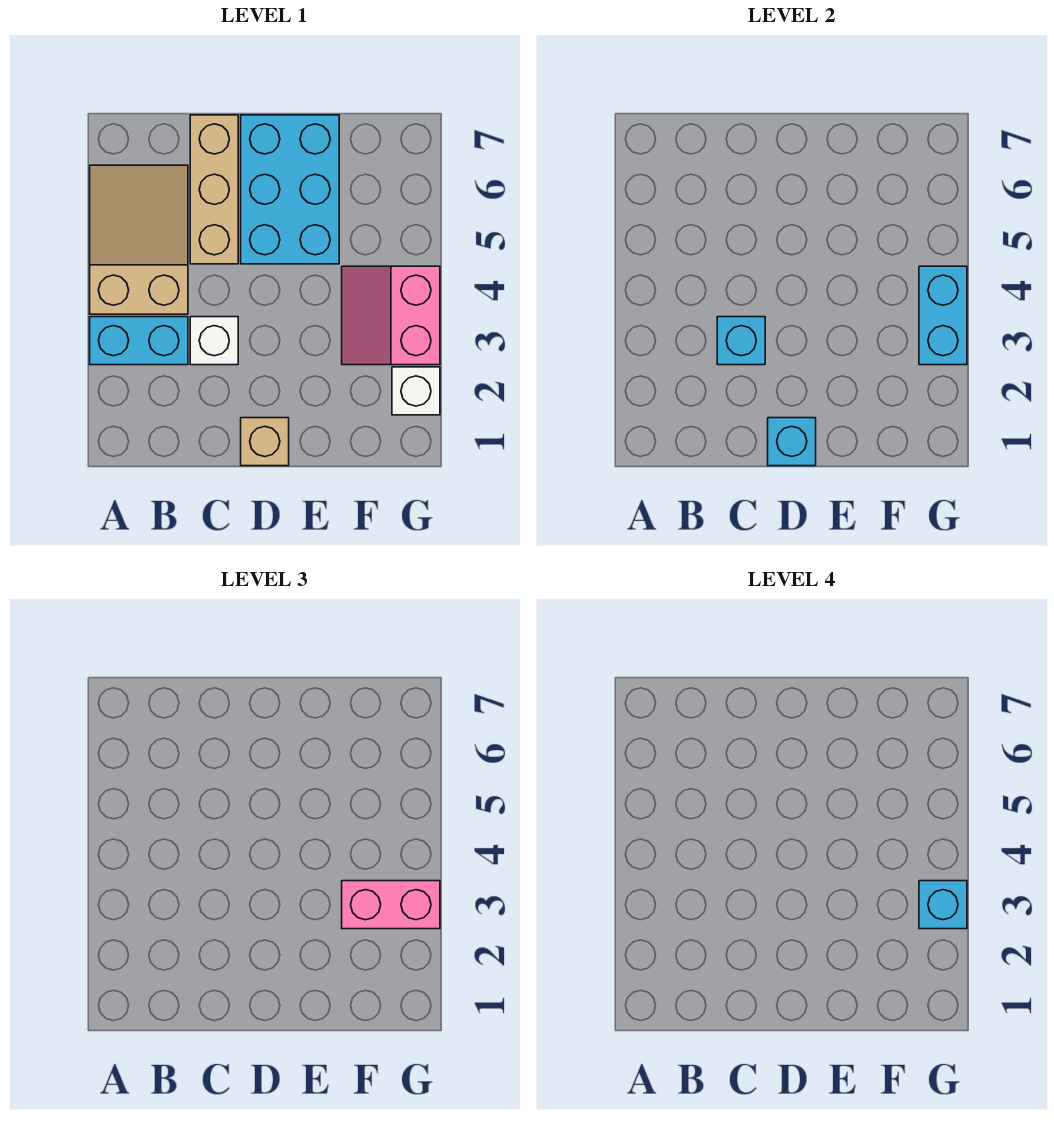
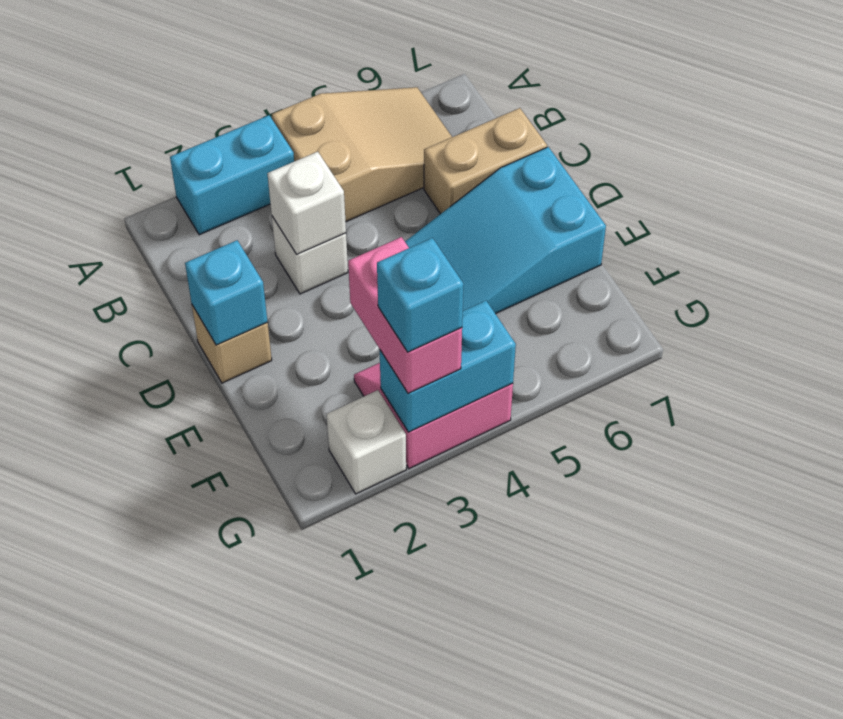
cyan brick A3:B3 level 1 -> cyan brick A2:A3 level 1
cyan brick C3 level 2 -> white brick C3 level 2
tan brick C5:C7 level 1 -> tan brick C6:C7 level 1
cyan brick D5:E7 level 1 -> cyan slope D5:E7 level 1 top 7

